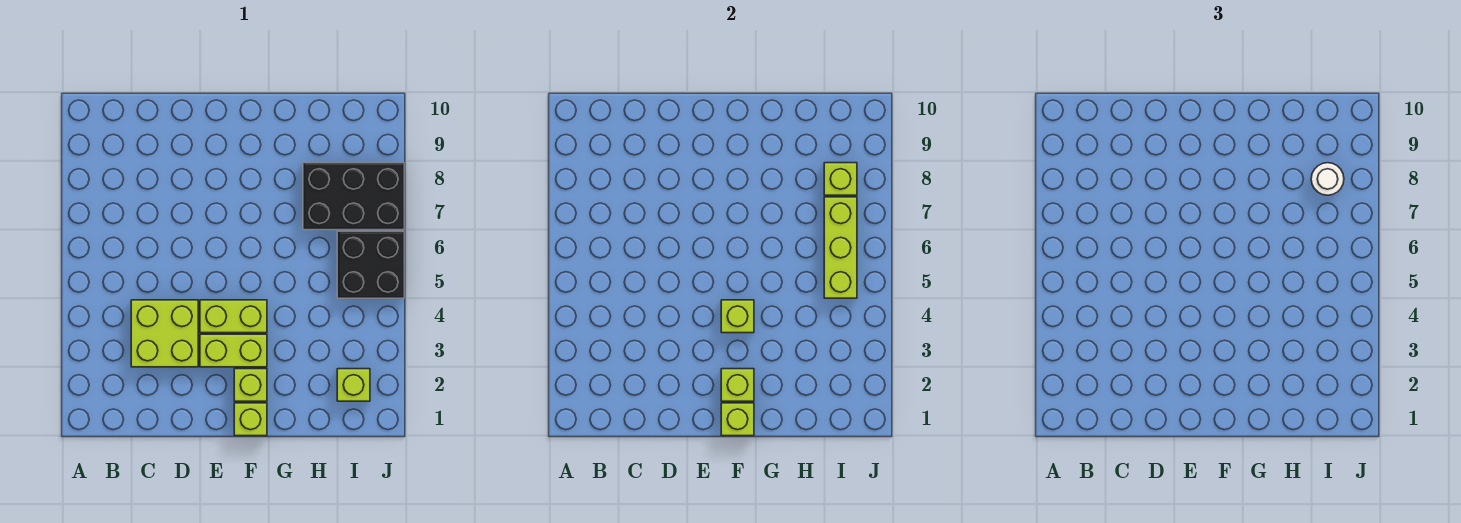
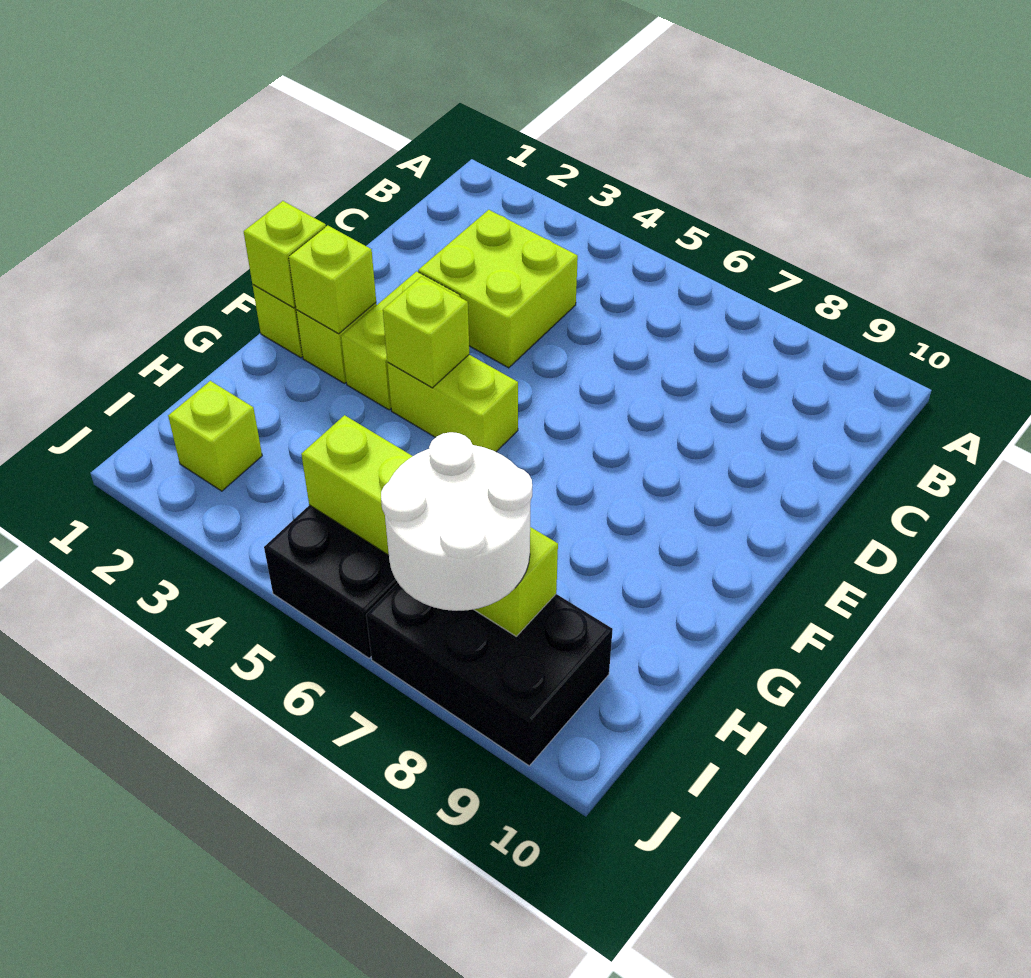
lime brick E4:F4 level 1 -> lime brick F4:F5 level 1
black brick H7:J8 level 1 -> black brick I7:J9 level 1
white round brick I8 level 3 -> white round brick I7:J8 level 3

